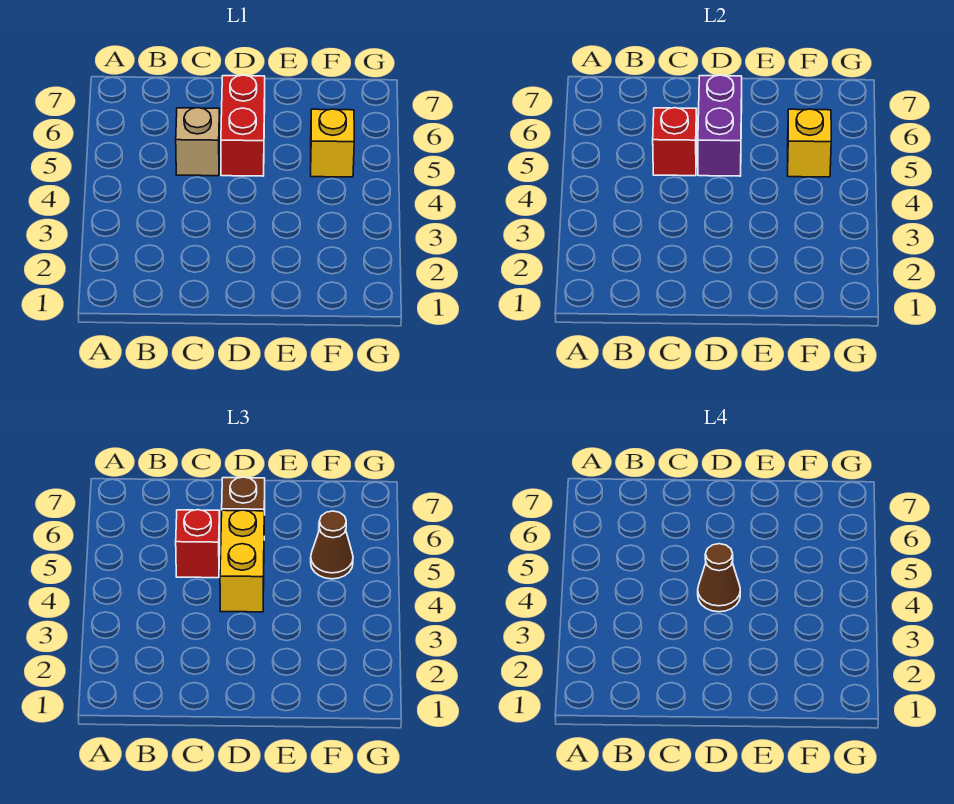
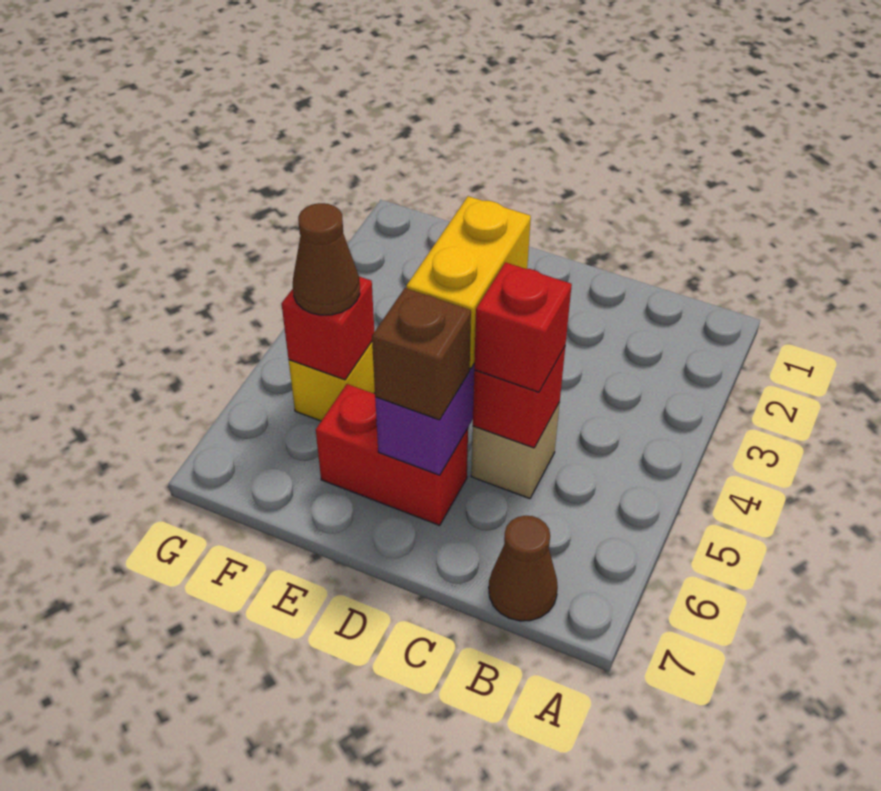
brown cone D4 level 4 -> brown cone B7 level 1
red brick D5:D6 level 1 -> red brick D6:E6 level 1
yellow brick F5 level 2 -> red brick F5 level 2

